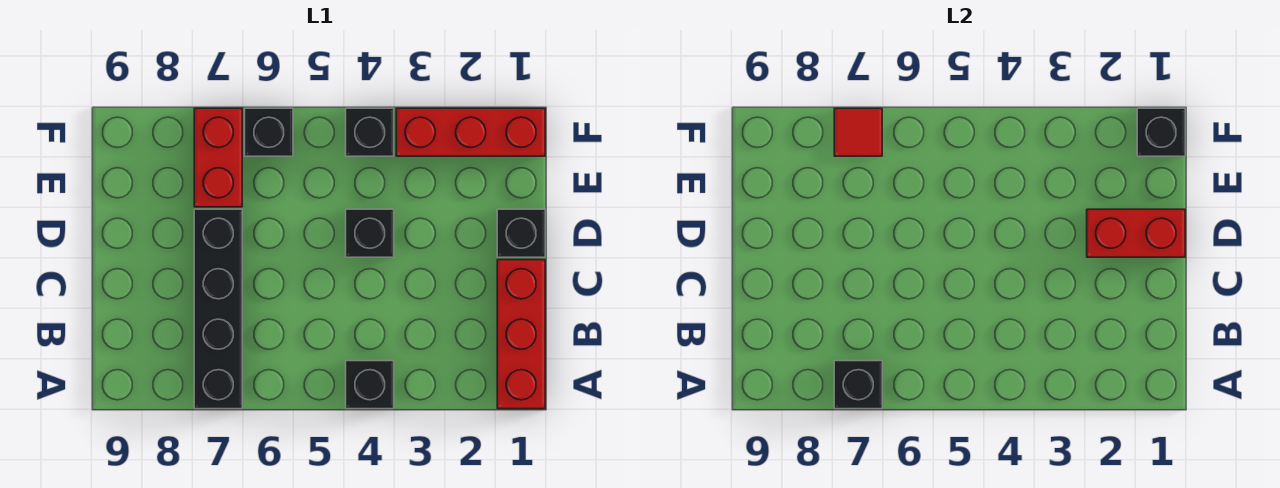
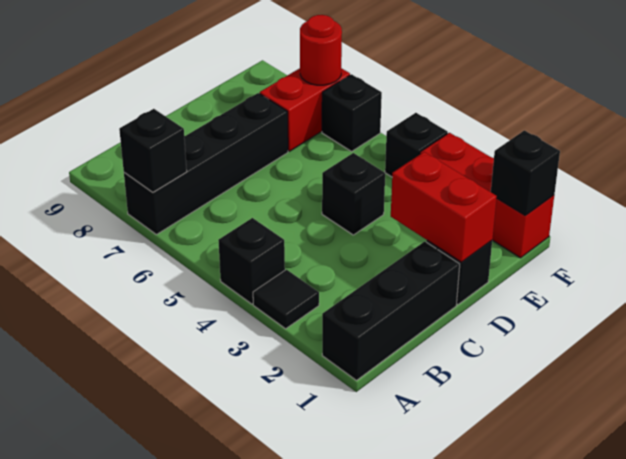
red brick A1:C1 level 1 -> black brick A1:C1 level 1
none -> black tile A3 level 1
red tile F7 level 2 -> red round brick F7 level 2

